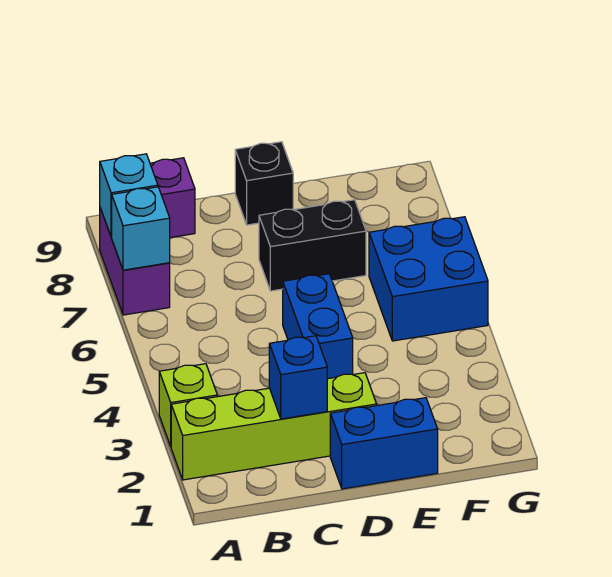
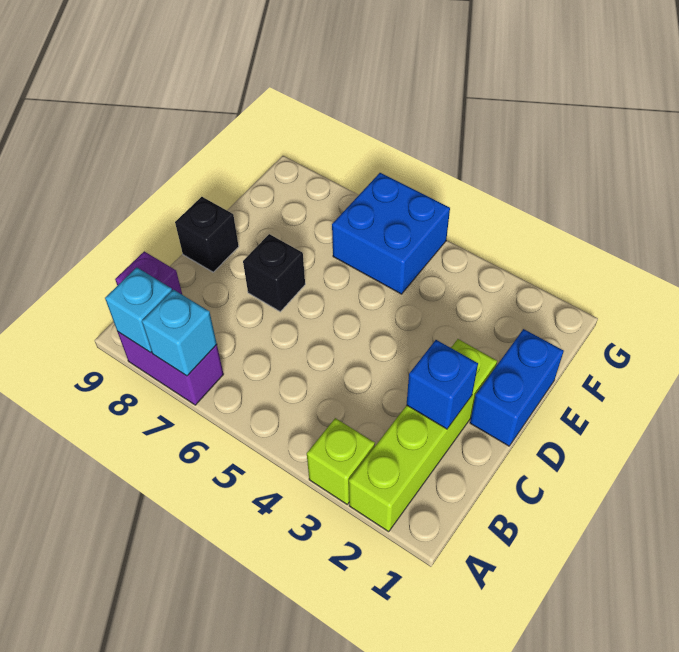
blue brick D4:D5 level 1 -> none
black brick D7:E7 level 1 -> black brick D7 level 1

